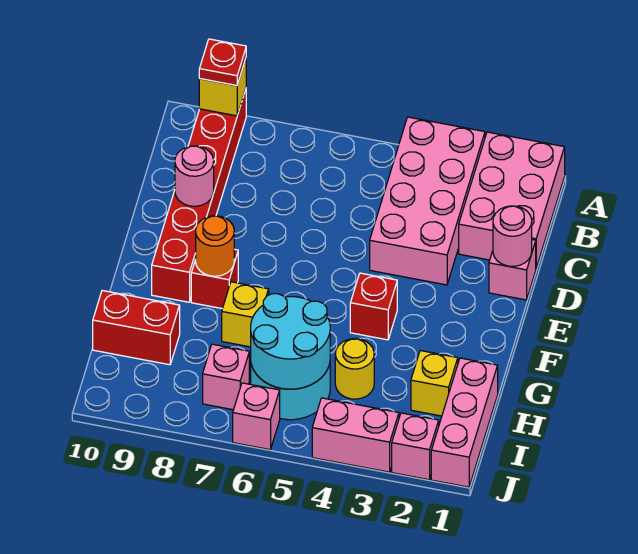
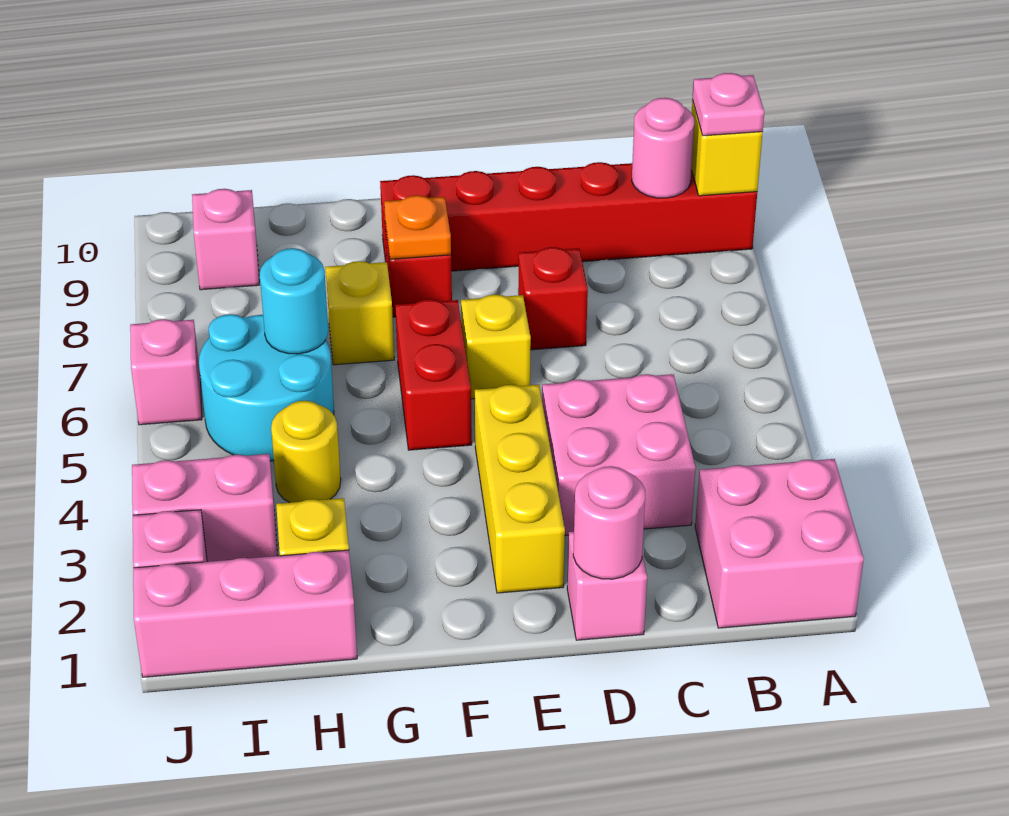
pink brick A1:C2 level 1 -> pink brick A1:B2 level 1
pink brick A3:D4 level 1 -> pink brick C3:D4 level 1
red plate A9 level 3 -> pink plate A9 level 3
pink round brick D9 level 2 -> pink round brick B9 level 2
none -> yellow brick E2:E4 level 1
none -> yellow brick E6 level 1
red brick F4 level 1 -> red brick D7 level 1
orange round brick F8 level 2 -> orange plate F8 level 2
cyan round brick H5:I6 level 2 -> cyan round brick H6 level 2
red brick H9:H10 level 1 -> red brick F5:F6 level 1
pink brick I7 level 1 -> pink brick I9 level 1
pink brick J3:J4 level 1 -> pink brick I3:J3 level 1

